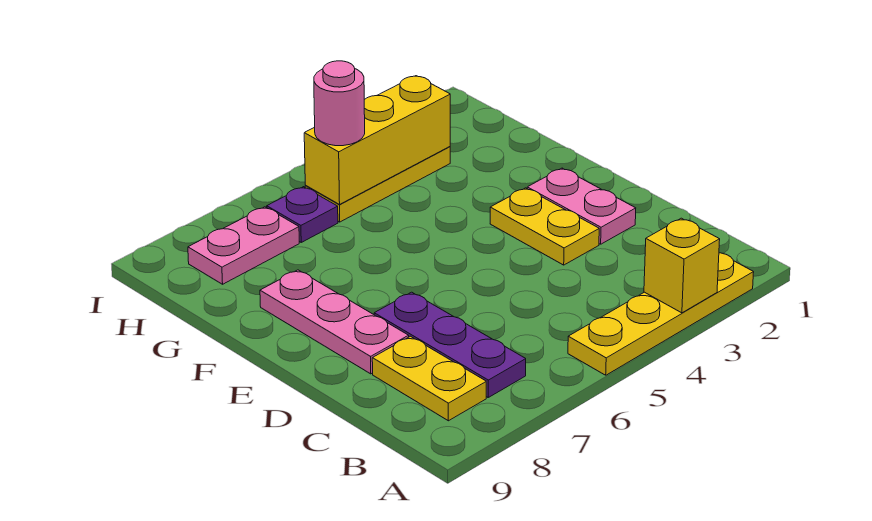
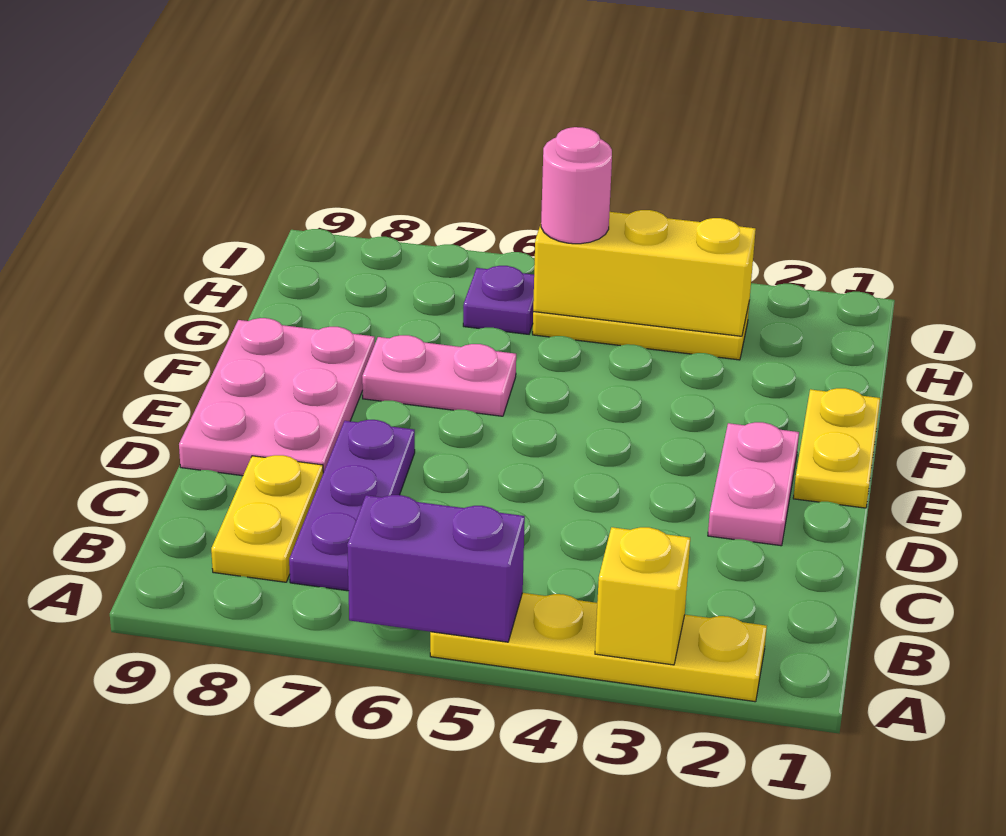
none -> purple brick A5:A6 level 2
yellow plate D3:E3 level 1 -> yellow plate E1:F1 level 1
pink plate D8:F8 level 1 -> pink plate D8:F9 level 1
pink plate H7:H8 level 1 -> pink plate F6:F7 level 1

